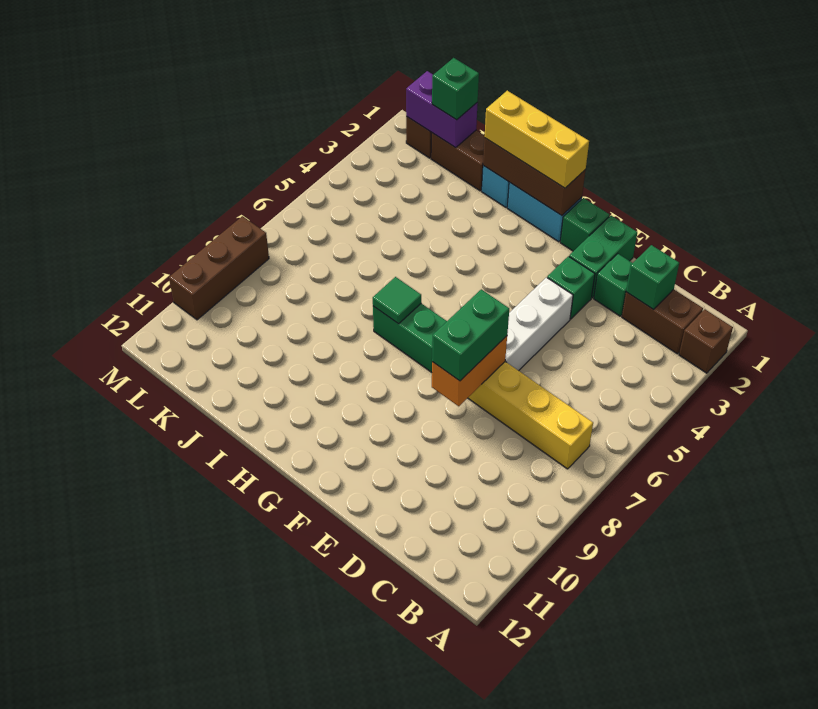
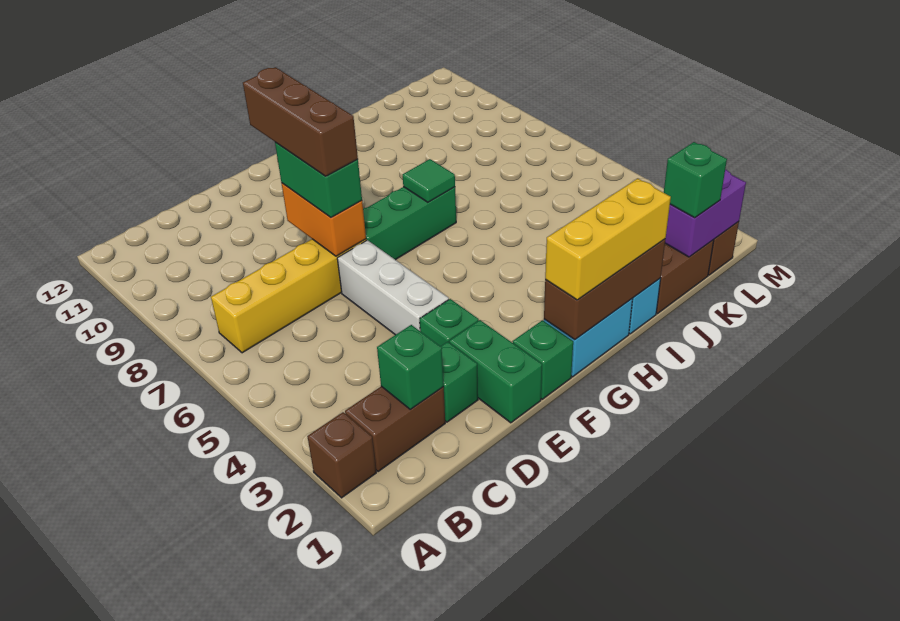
brown brick M8:M10 level 1 -> brown brick E7:E9 level 4

